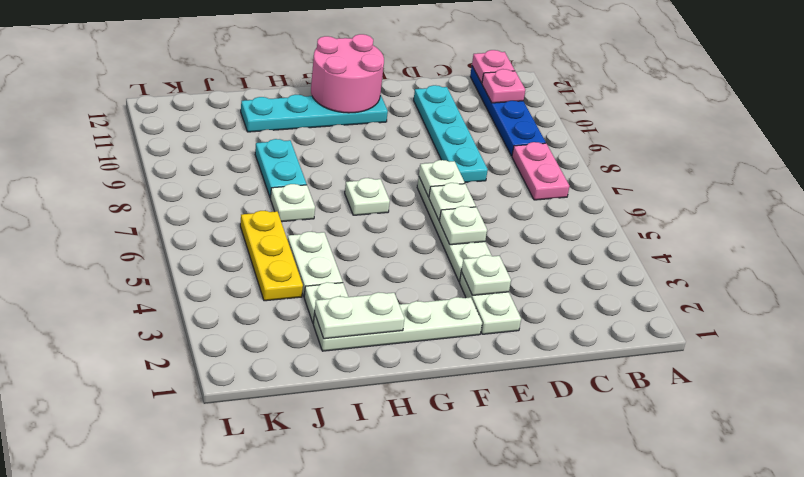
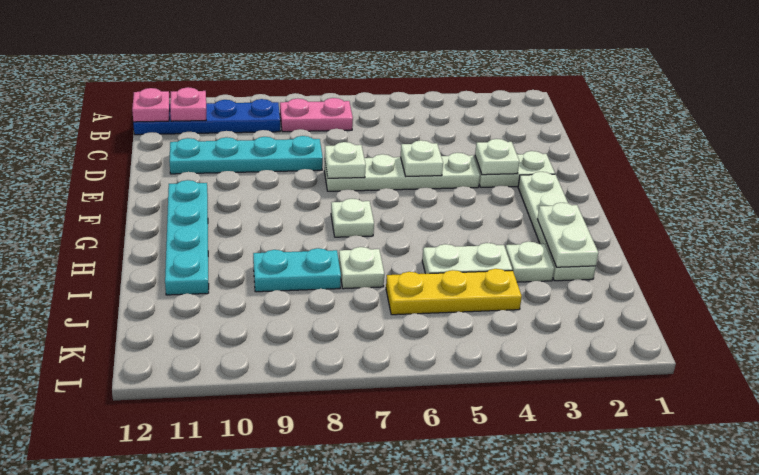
white plate E6 level 2 -> none
pink round brick F11:G12 level 2 -> none

